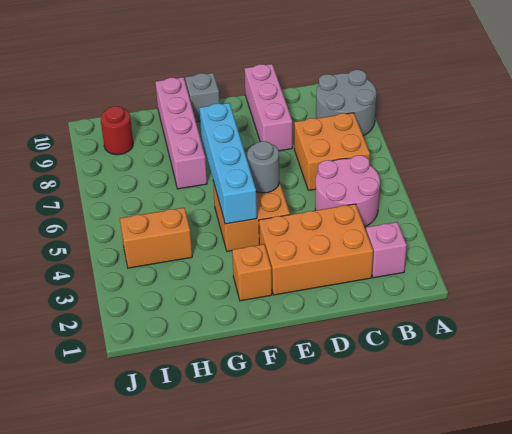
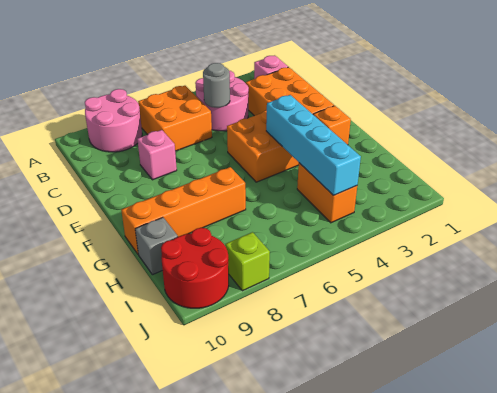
grey round brick A8:B9 level 1 -> pink round brick A8:B9 level 1
pink brick D8:D10 level 1 -> pink brick D8 level 1
grey round brick E5 level 2 -> grey round brick C5 level 2
cyan brick F4:F7 level 2 -> cyan brick F4:I4 level 2
grey brick F10 level 1 -> grey brick H10 level 1
pink brick G7:G10 level 1 -> orange brick G7:G10 level 1
red round brick I9 level 1 -> red round brick I9:J10 level 1
none -> lime brick J8 level 1

